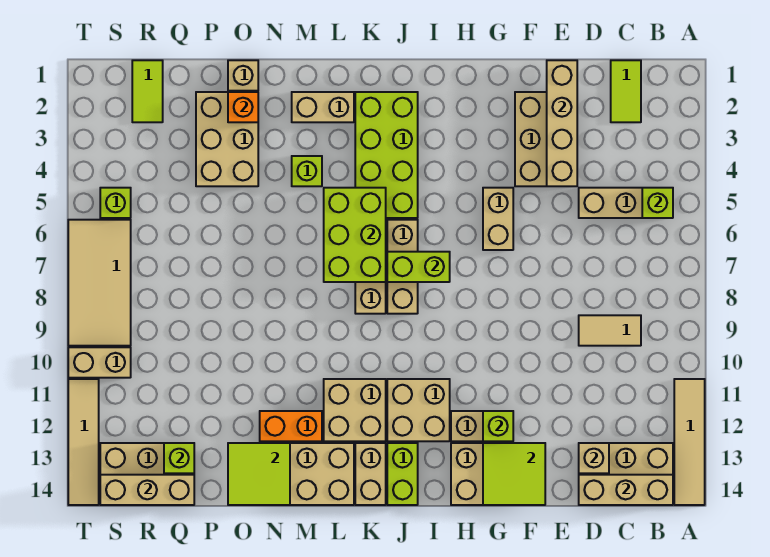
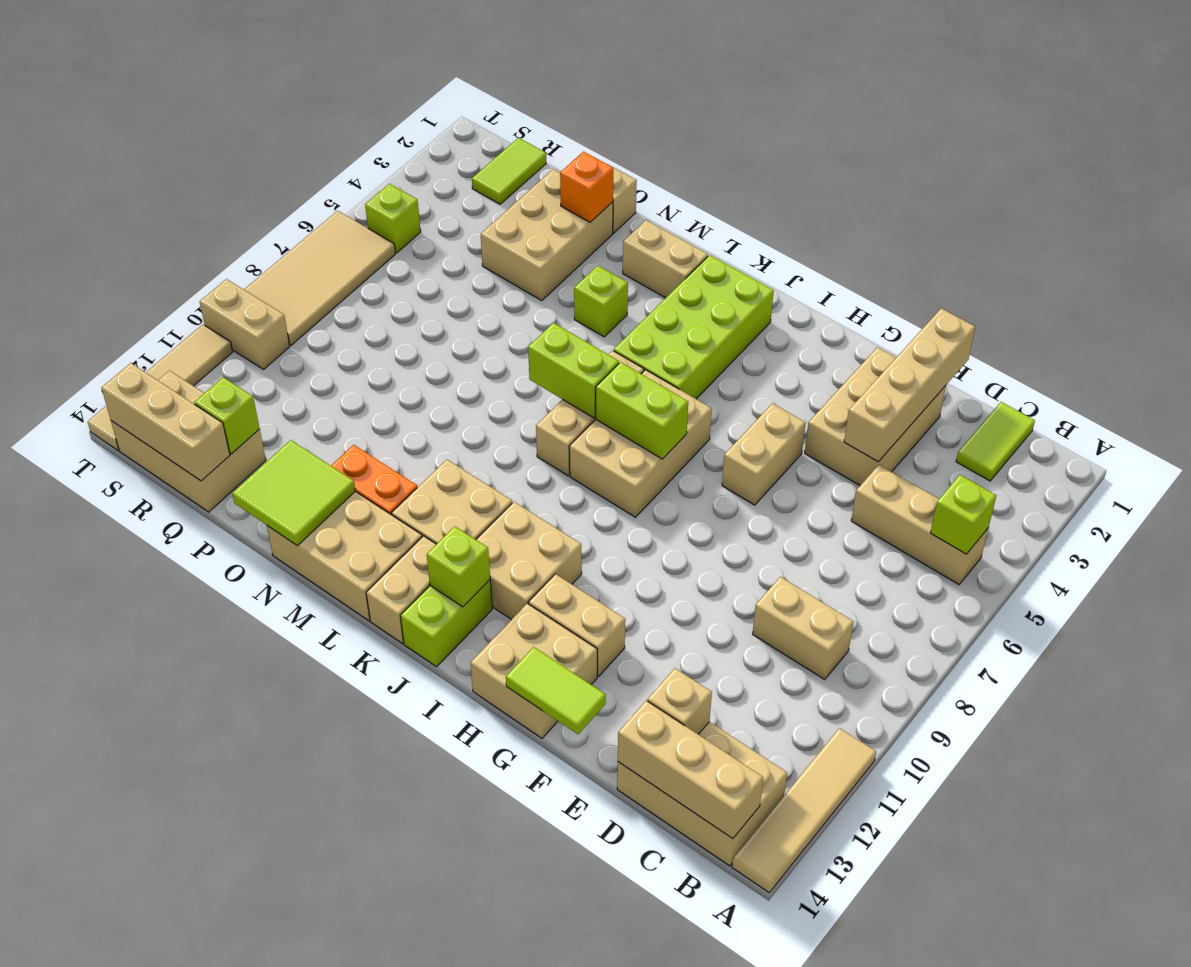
tan tile C9:D9 level 1 -> tan brick C9:D9 level 1
lime tile F13:G14 level 2 -> lime tile F14:G14 level 2
lime brick G12 level 2 -> lime brick J13 level 2
tan brick J6:J8 level 1 -> tan brick I6:J8 level 1
lime brick K5:L7 level 2 -> lime brick K7:L7 level 2

